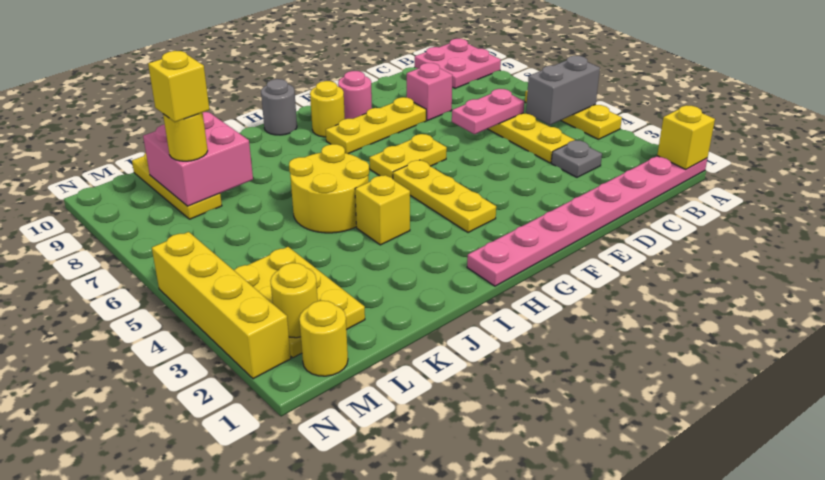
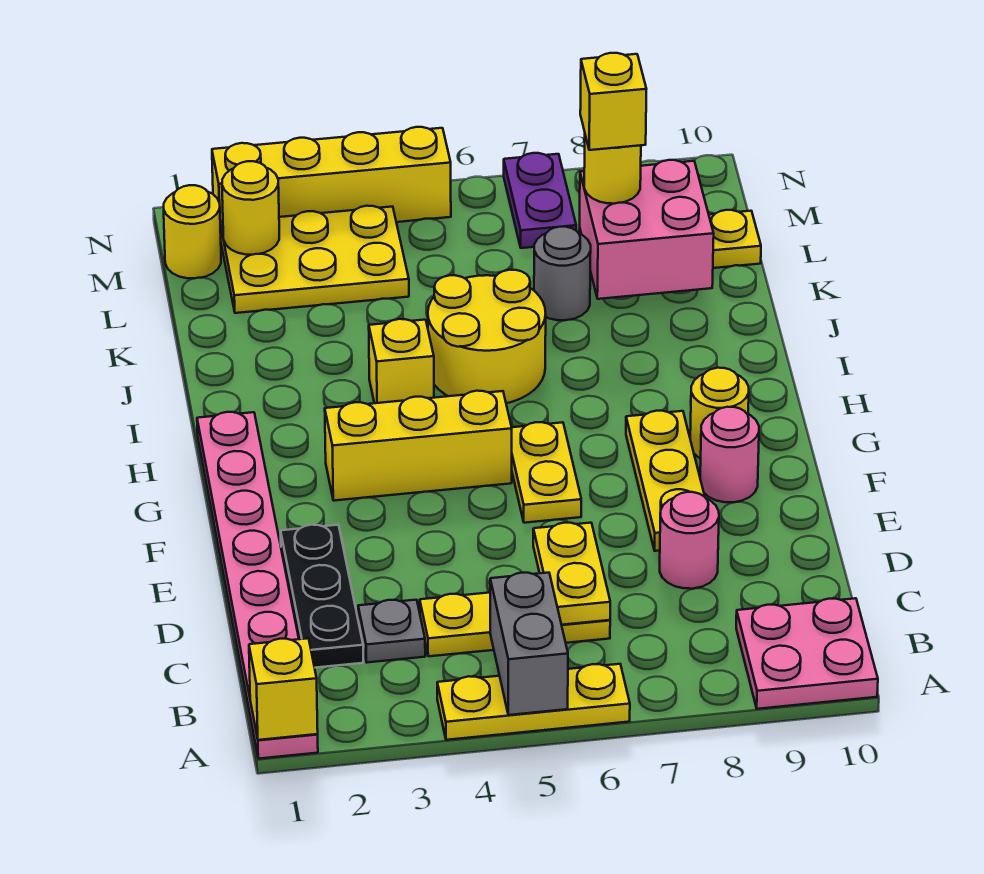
none -> black plate C2:E2 level 1
pink plate C6:D6 level 2 -> yellow plate C6:D6 level 2
pink brick D8 level 1 -> pink round brick D8 level 1
yellow plate G3:G5 level 1 -> yellow brick G3:G5 level 1
grey round brick H10 level 1 -> grey round brick K7 level 1
none -> purple plate M7:N7 level 1

